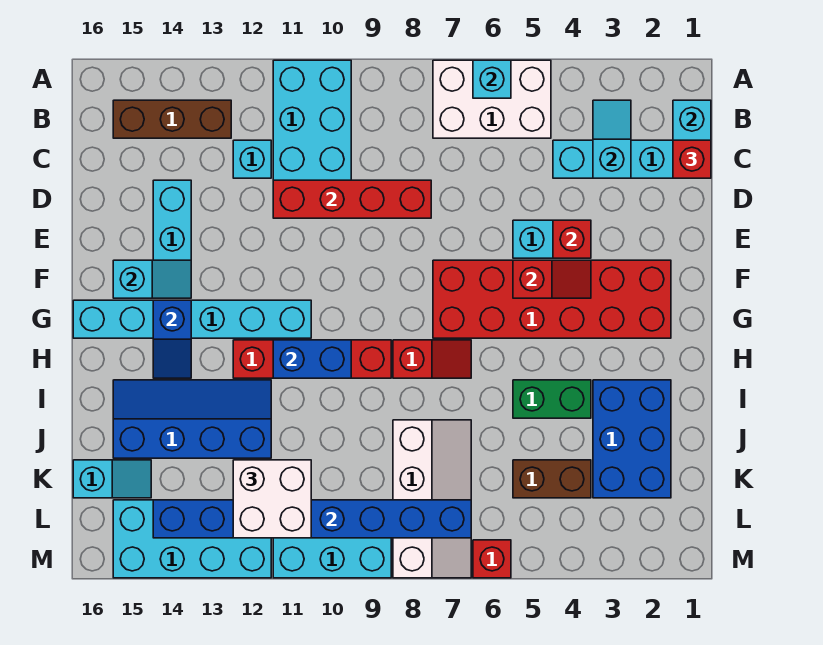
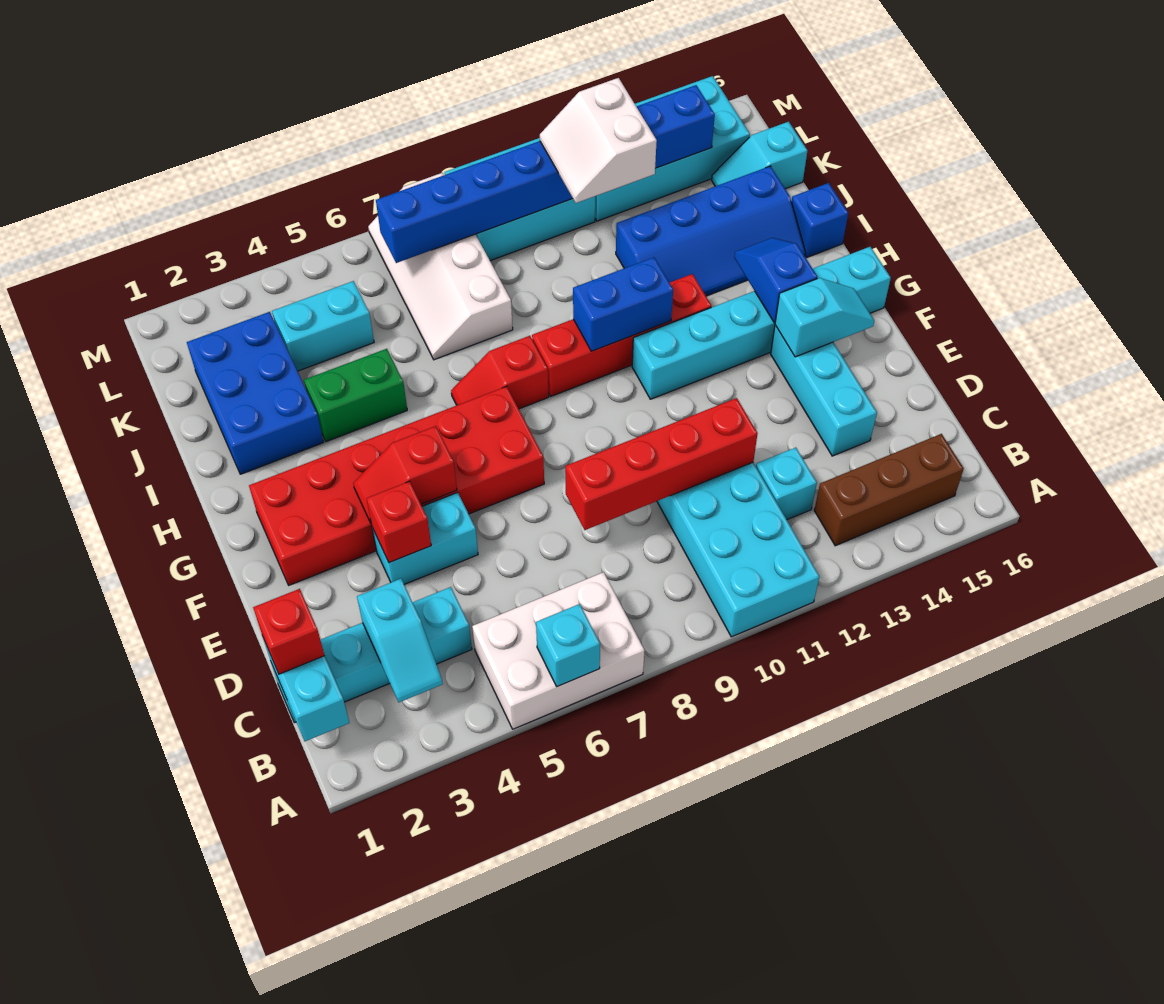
cyan slope F14:F15 level 2 top 15 -> cyan slope F14:F15 level 2 top 14
none -> blue brick I16 level 1
brown brick K4:K5 level 1 -> cyan brick K4:K5 level 1
white brick K11:L12 level 3 -> white slope K11:L12 level 3 top 12
red brick M6 level 1 -> none

